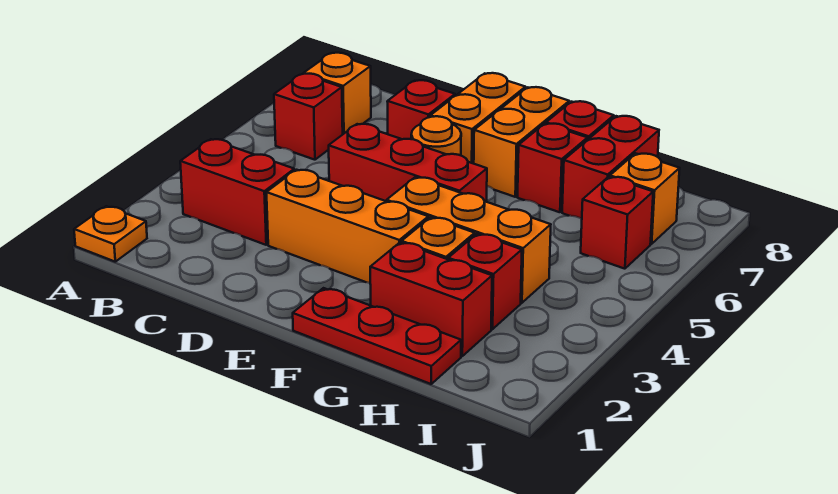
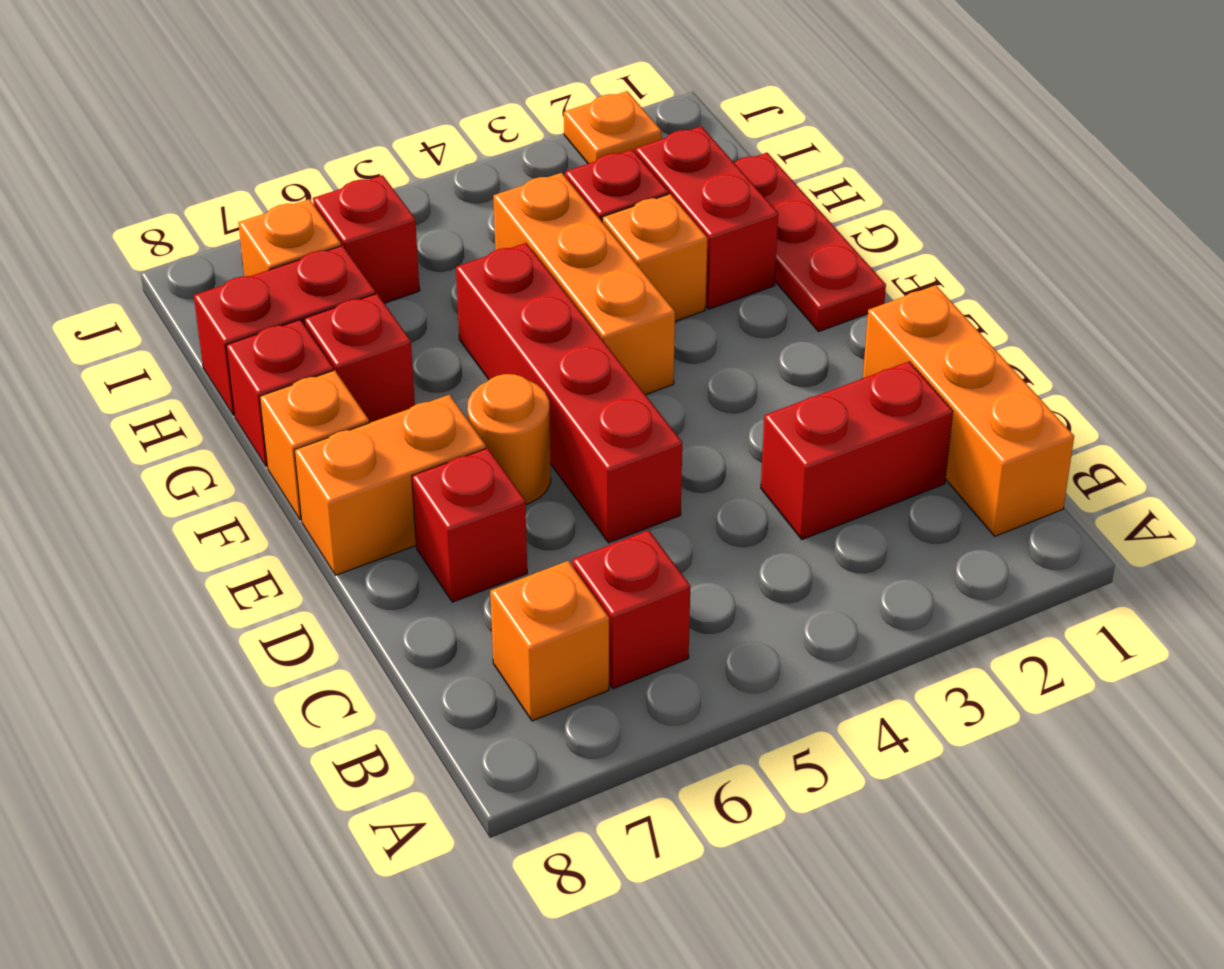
orange plate A1 level 1 -> orange plate J2 level 1
red brick B3:C3 level 1 -> red brick C2:C3 level 1
orange brick D3:F3 level 1 -> orange brick B1:D1 level 1
red brick D5:F5 level 1 -> red brick D5:G5 level 1
orange brick F7:F8 level 1 -> orange brick F8 level 1

